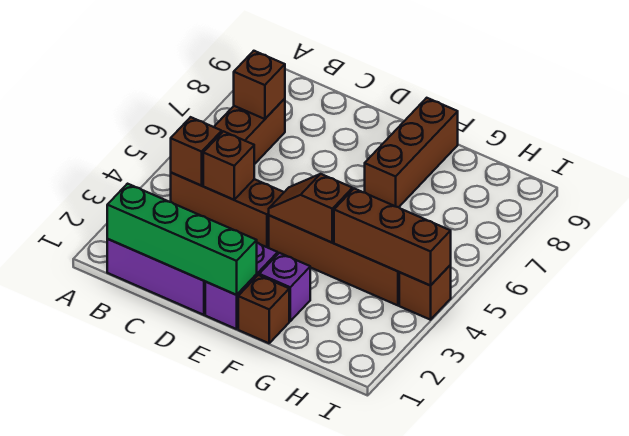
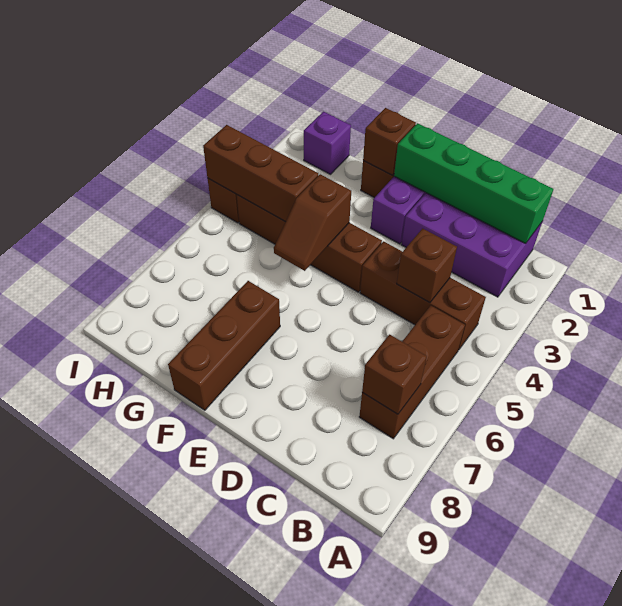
brown brick B4 level 2 -> brown brick F1 level 2
brown slope E4:F4 level 2 top F -> brown slope F4:F5 level 2 top 4
purple brick F2 level 1 -> purple brick H1 level 1

